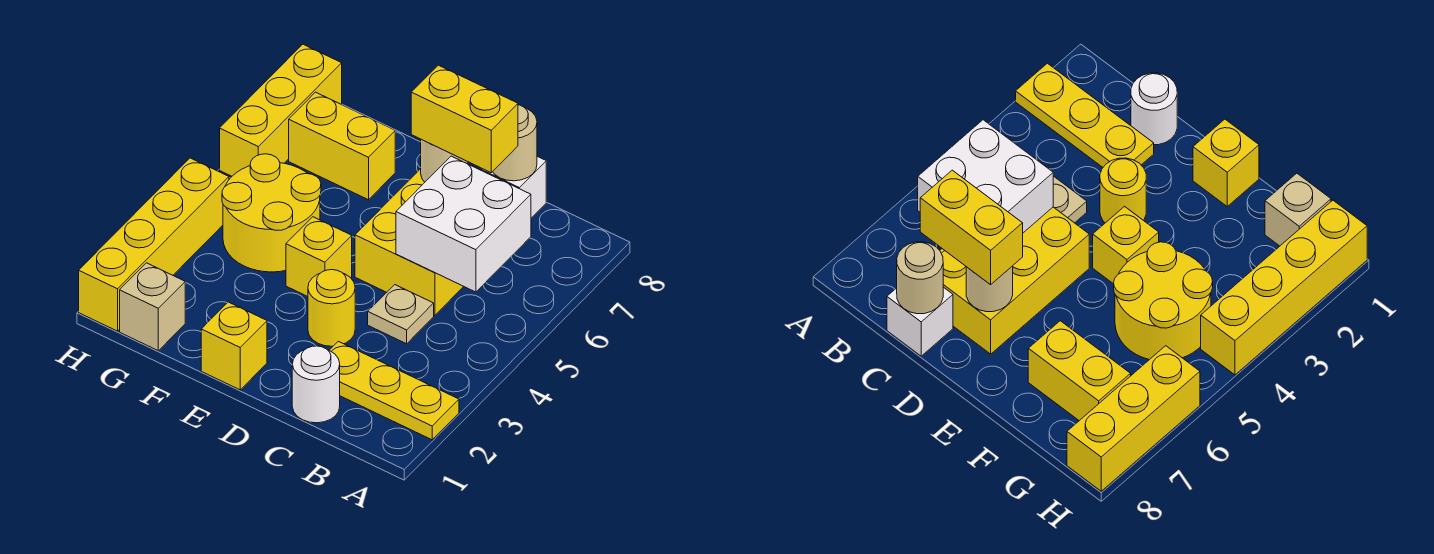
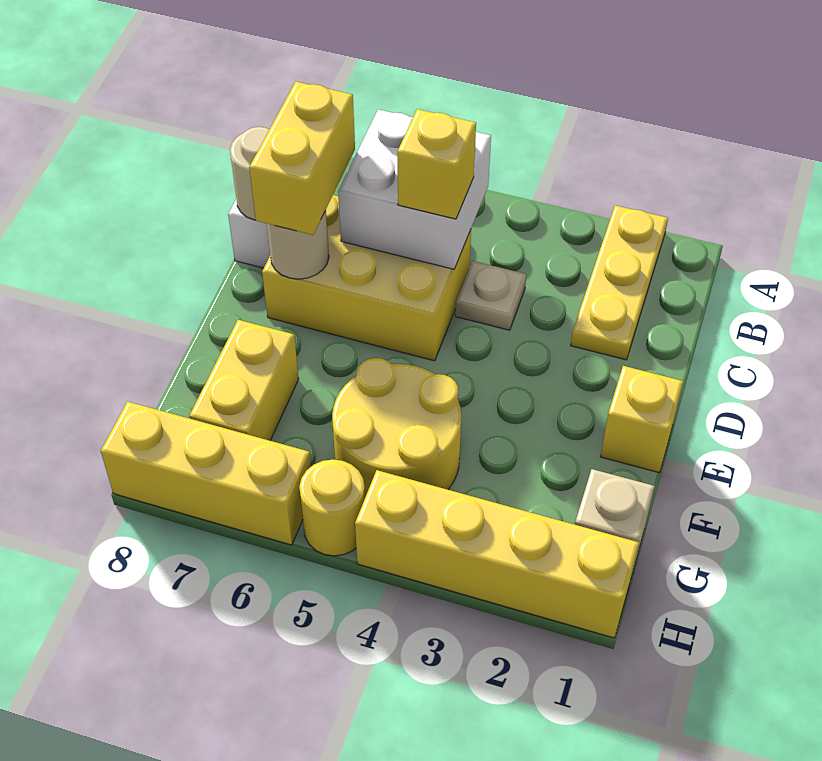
white round brick C1 level 1 -> none
yellow round brick D3 level 1 -> yellow round brick H5 level 1
yellow brick E4 level 1 -> yellow brick C5 level 3

